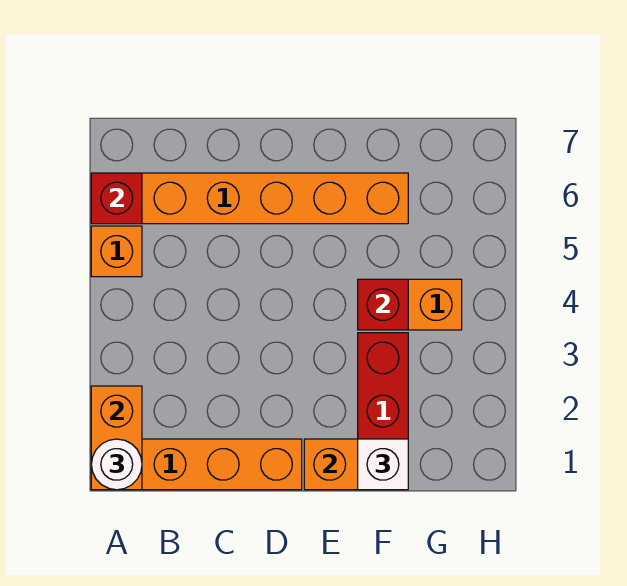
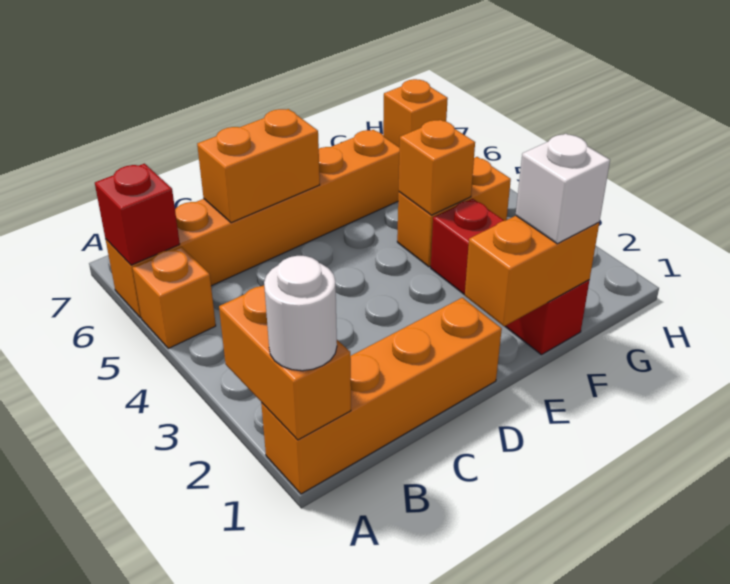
none -> orange brick C6:D6 level 2
red brick F4 level 2 -> orange brick F4 level 2
none -> orange brick H7 level 1

